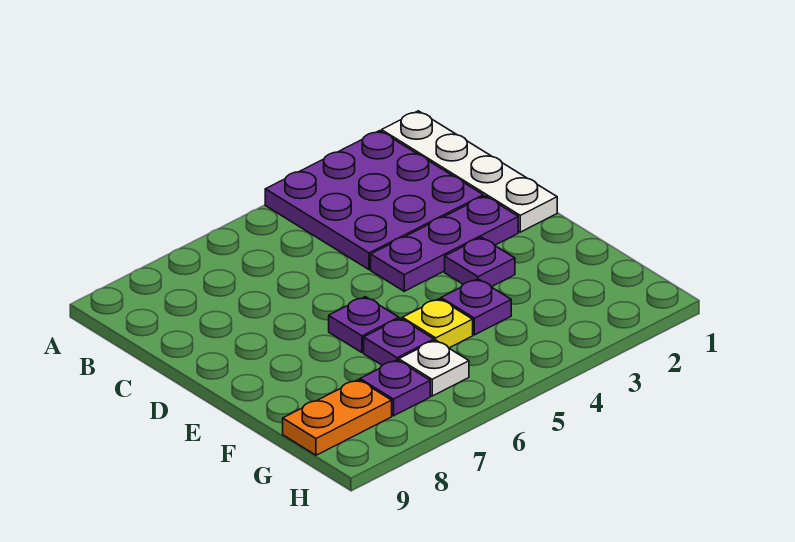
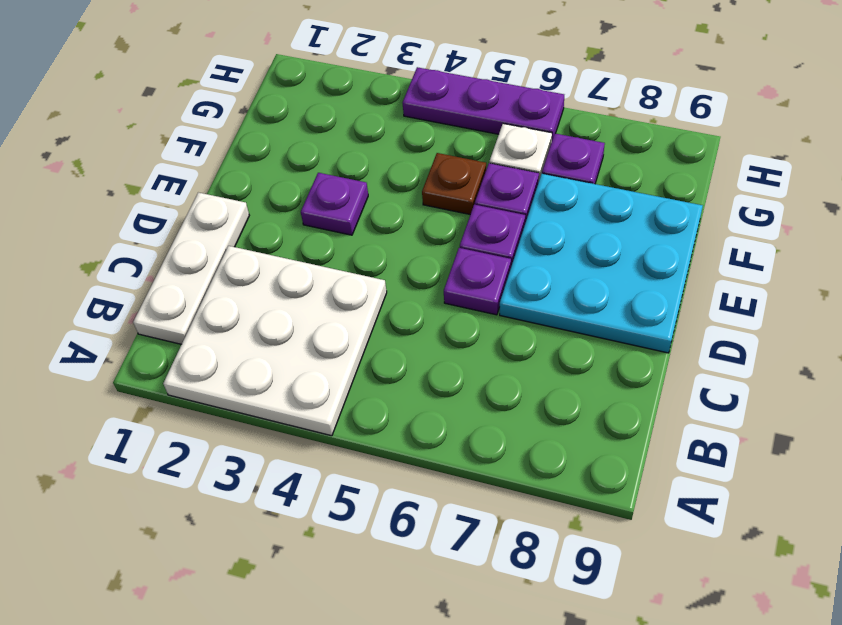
white plate A1:D1 level 1 -> white plate B1:D1 level 1
purple plate A2:C4 level 1 -> white plate A2:C4 level 1
purple plate D2:D4 level 1 -> purple plate H4:H6 level 1
none -> cyan plate D7:F9 level 1
purple plate F4 level 1 -> purple plate D6 level 1
yellow plate F5 level 1 -> brown plate F5 level 1
orange plate G8:G9 level 1 -> none

